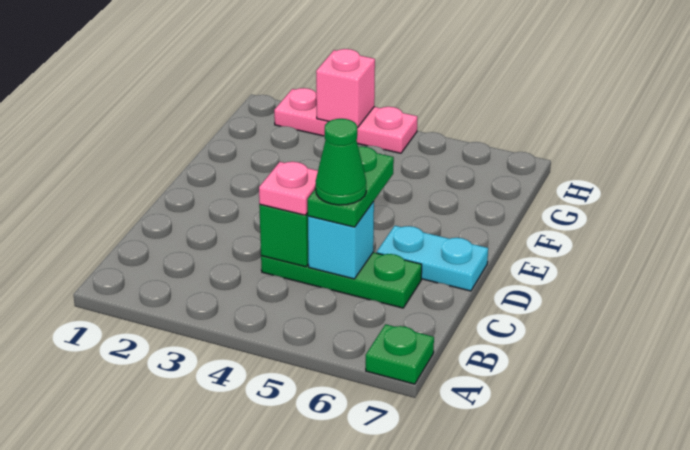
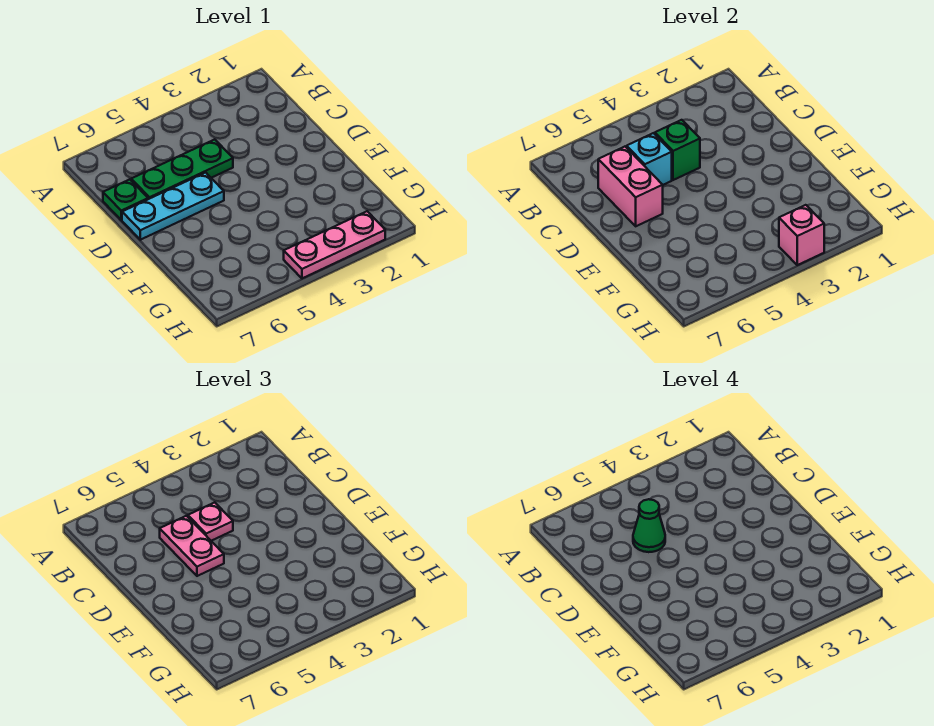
green plate A7 level 1 -> green plate C7 level 1
green plate C5:D5 level 3 -> pink plate C5:D5 level 3
none -> pink brick C6:D6 level 2
cyan plate D6:D7 level 1 -> cyan plate D5:D7 level 1

